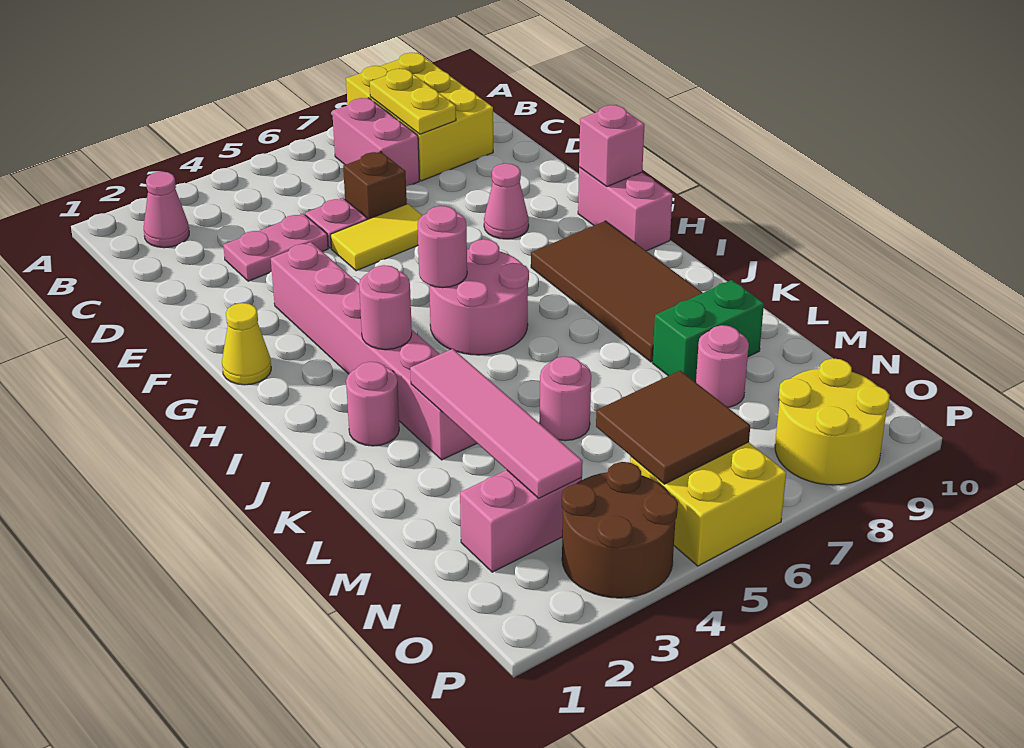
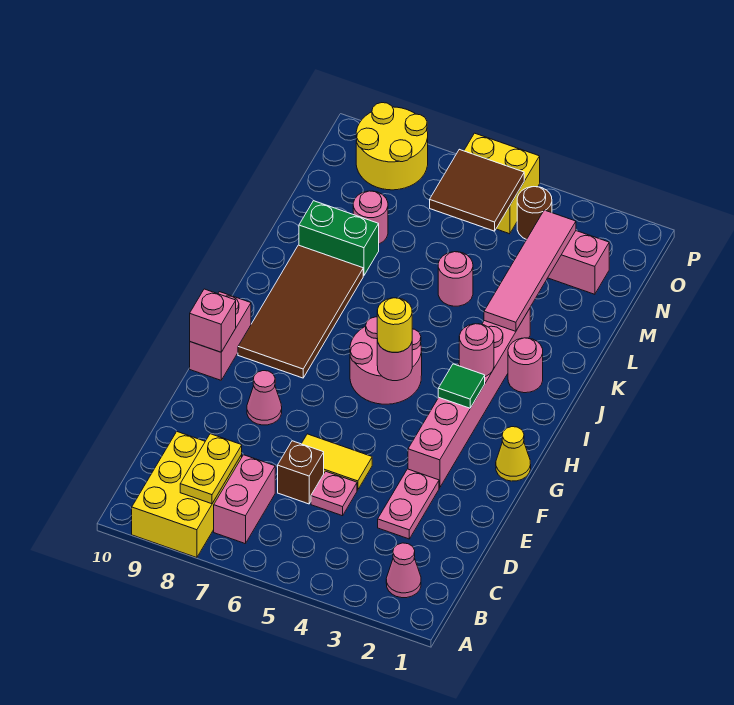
pink plate D3:D4 level 1 -> pink plate D3:E3 level 1
none -> green tile H3 level 2
none -> yellow round brick H5 level 3
brown round brick O3:P4 level 1 -> brown round brick O4 level 1

